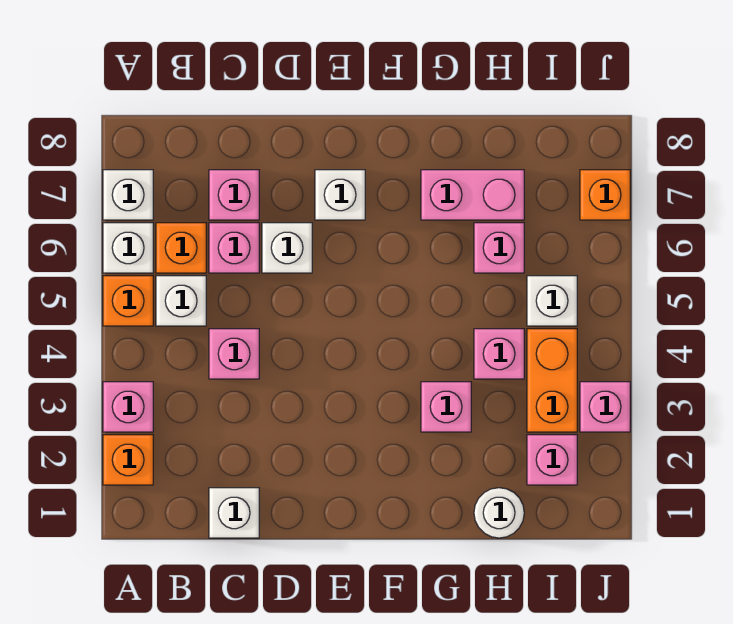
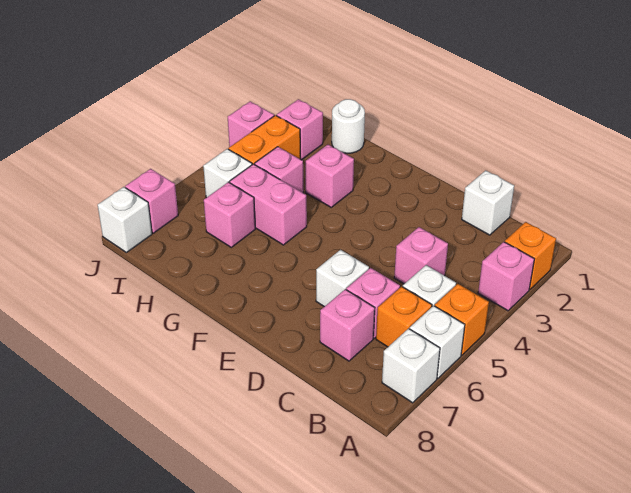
white brick E7 level 1 -> white brick J8 level 1
pink brick G7:H7 level 1 -> pink brick G5:H5 level 1
orange brick J7 level 1 -> pink brick J7 level 1

